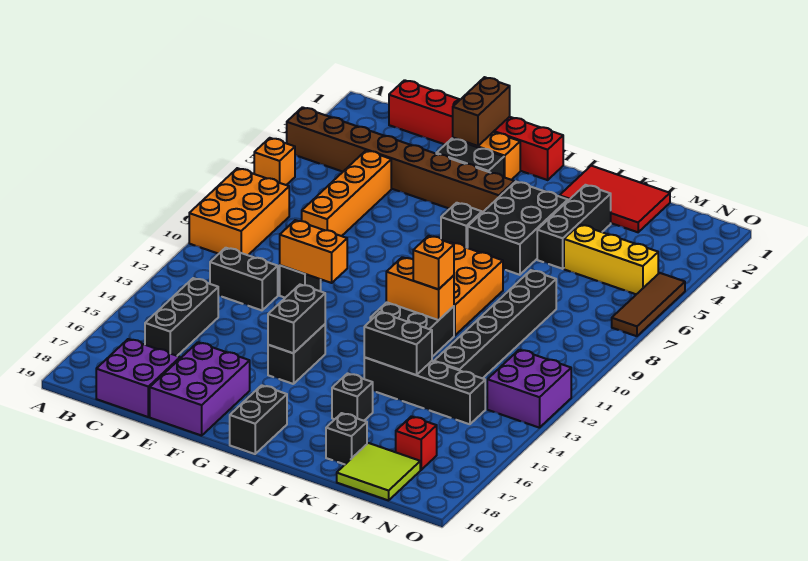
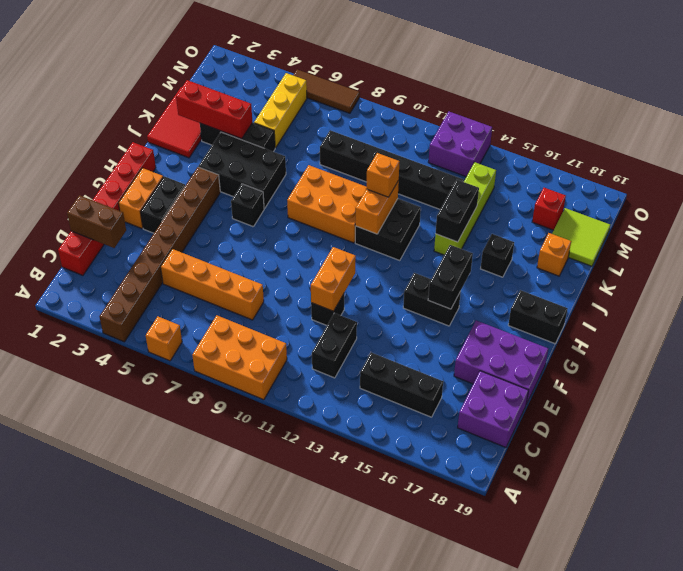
brown brick F1:F2 level 2 -> brown brick D1:D2 level 2
black brick G14:G15 level 2 -> black brick G15:H15 level 2
black brick J14:M14 level 1 -> lime brick J14:M14 level 1
none -> red brick K2:K4 level 2
black brick K18 level 1 -> orange brick K18 level 1

